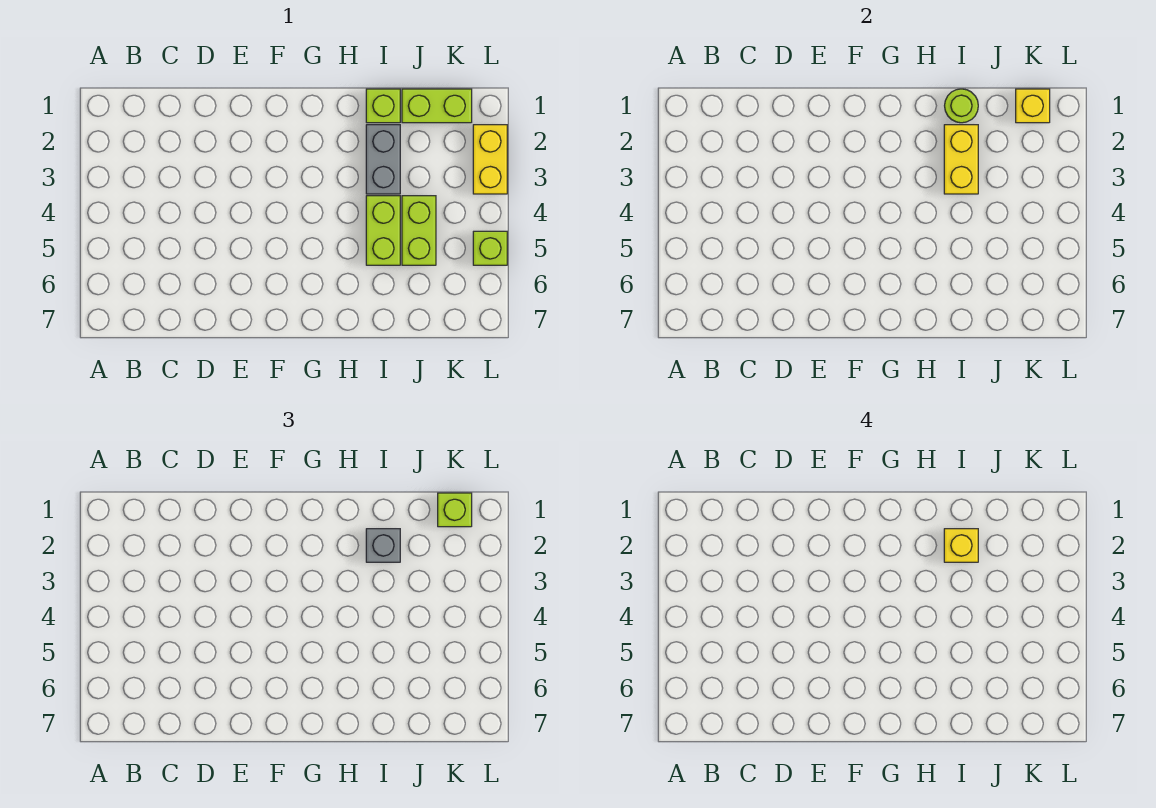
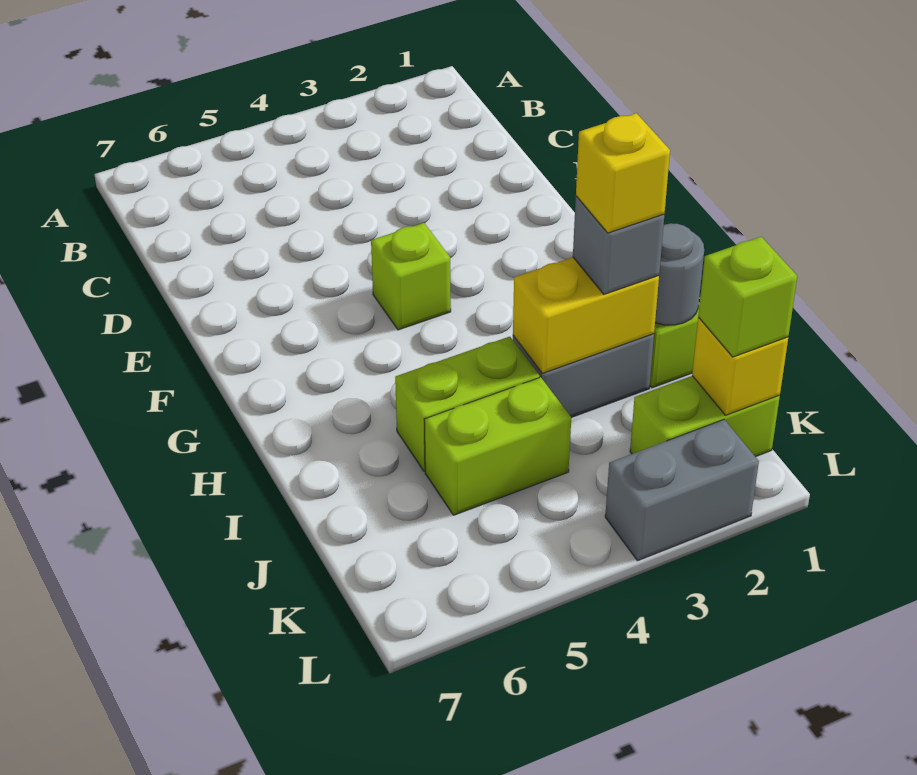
lime round brick I1 level 2 -> grey round brick I1 level 2
lime brick J1:K1 level 1 -> lime brick K1:K2 level 1
yellow brick L2:L3 level 1 -> grey brick L2:L3 level 1
lime brick L5 level 1 -> lime brick F4 level 1

